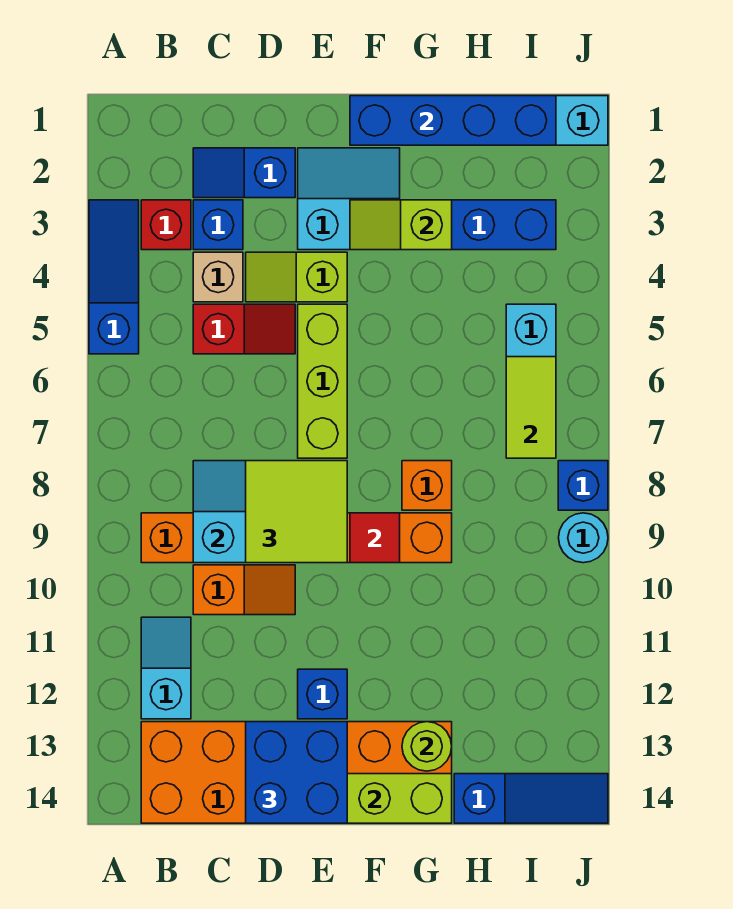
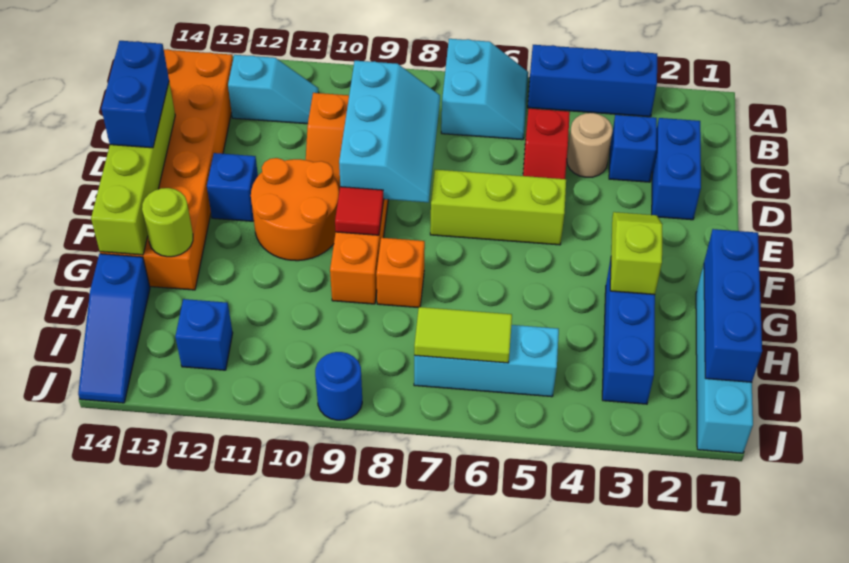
blue slope A3:A5 level 1 top 5 -> blue brick A3:A5 level 1
red brick B3 level 1 -> none
blue slope C2:D2 level 1 top D -> blue brick C2:D2 level 1
tan brick C4 level 1 -> tan round brick C4 level 1
lime slope D4:E4 level 1 top E -> none
lime tile D8:E9 level 3 -> none
blue brick D13:E14 level 3 -> blue brick D14:E14 level 3
cyan slope E2:F3 level 1 top 3 -> cyan slope A6:B7 level 1 top 7
none -> orange round brick E10:F11 level 1
blue brick F1:I1 level 2 -> blue brick G1:I1 level 2
blue brick J8 level 1 -> blue brick I12 level 1
cyan round brick J9 level 1 -> blue round brick J9 level 1

